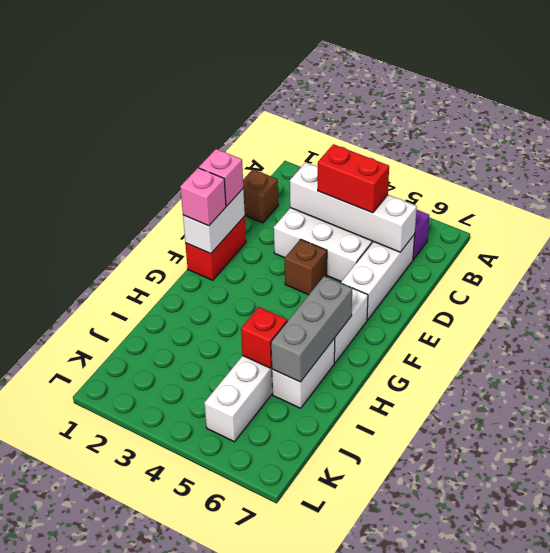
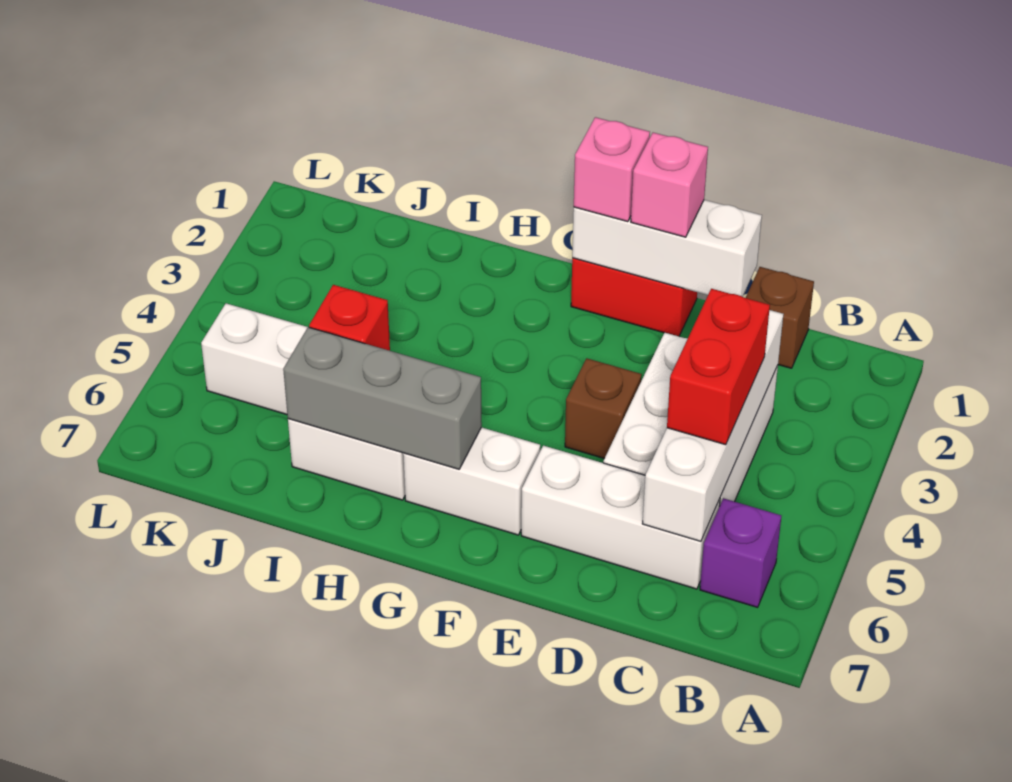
white brick E1:F1 level 2 -> white brick D1:F1 level 2

